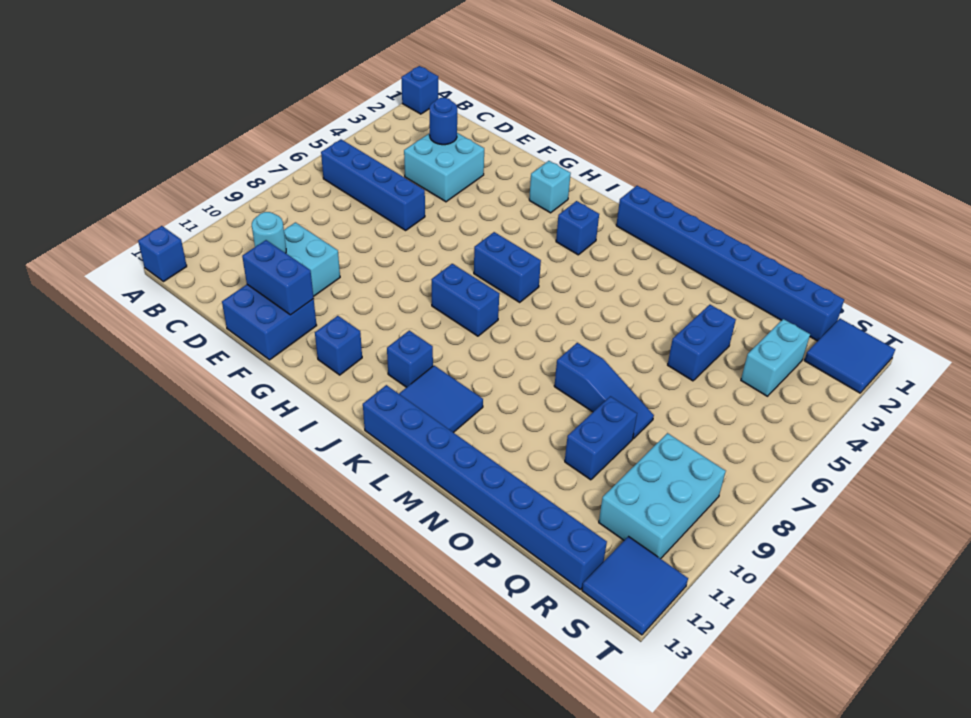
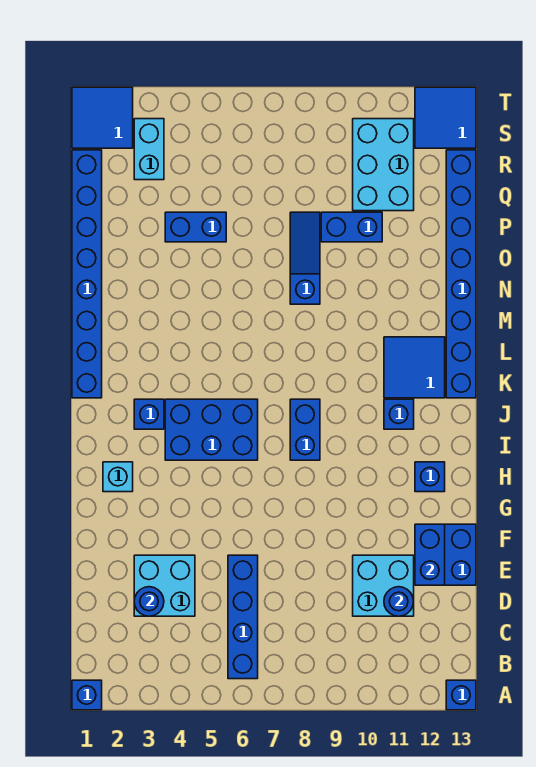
cyan round brick D11 level 2 -> blue round brick D11 level 2
blue brick I6:J6 level 1 -> blue brick I4:J6 level 1
cyan brick R3:R4 level 1 -> cyan brick R3:S3 level 1
cyan brick R9:S11 level 1 -> cyan brick Q10:S11 level 1

